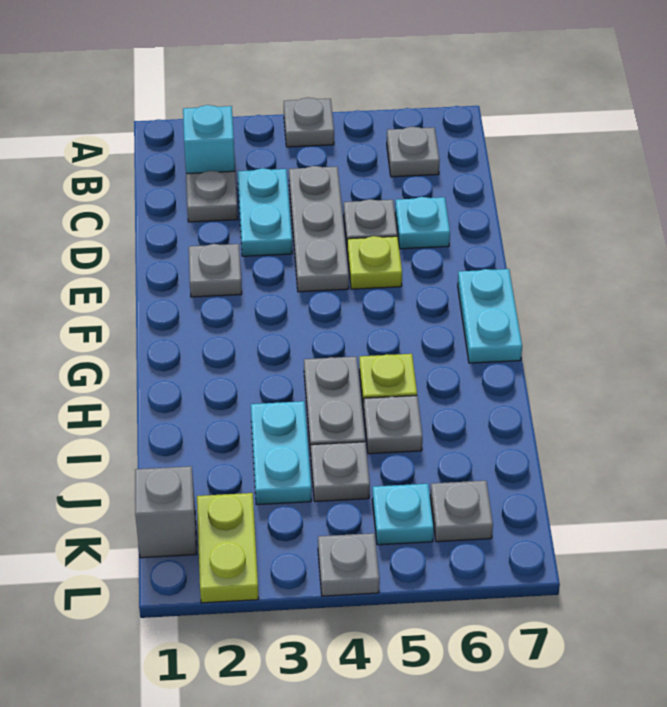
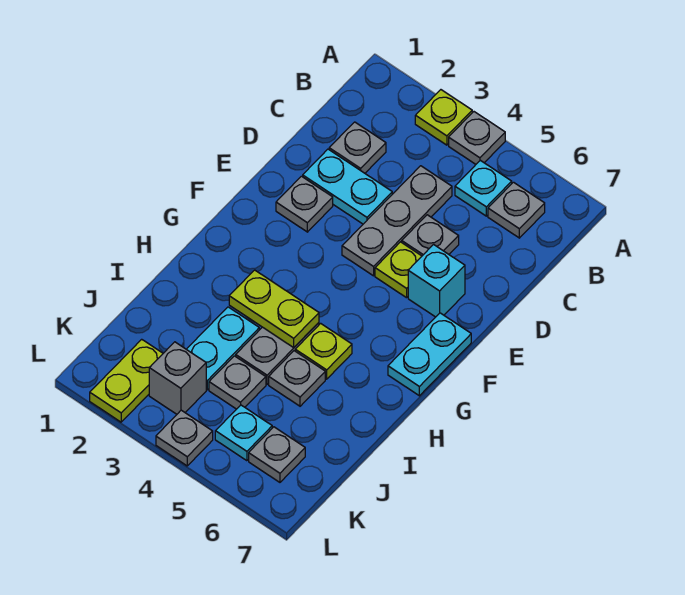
none -> lime plate A3 level 1
cyan brick B2 level 1 -> cyan brick E6 level 1
cyan plate C3:D3 level 1 -> cyan plate D2:D3 level 1
cyan plate D6 level 1 -> cyan plate B5 level 1
none -> lime plate H3:H4 level 2
grey brick K1 level 1 -> grey brick K3 level 1

